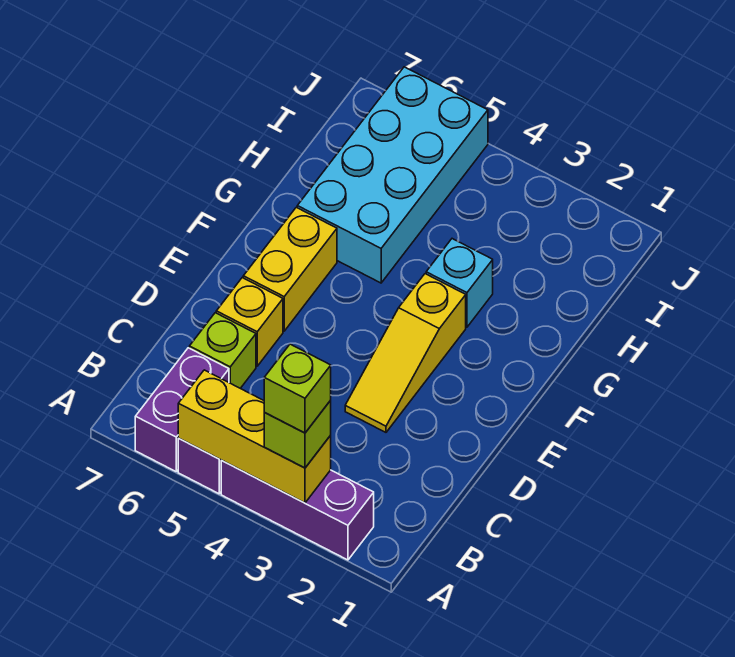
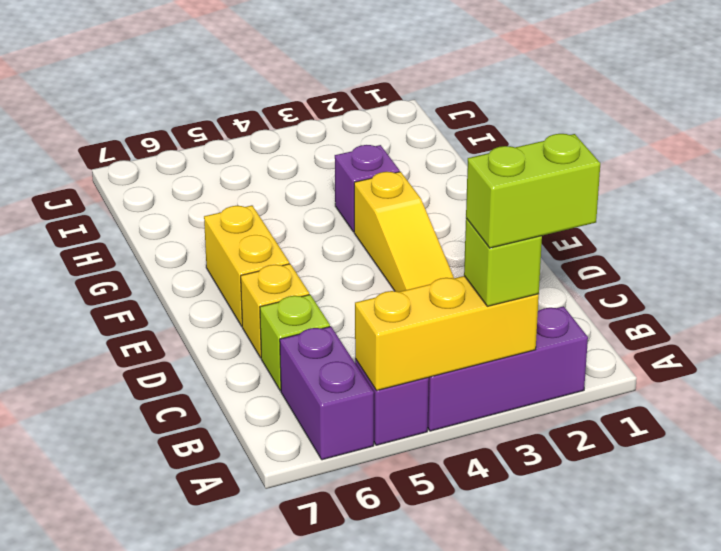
lime brick A3 level 4 -> lime brick A2:A3 level 4
cyan brick G3 level 1 -> purple brick G3 level 1
cyan brick G5:J6 level 1 -> none

